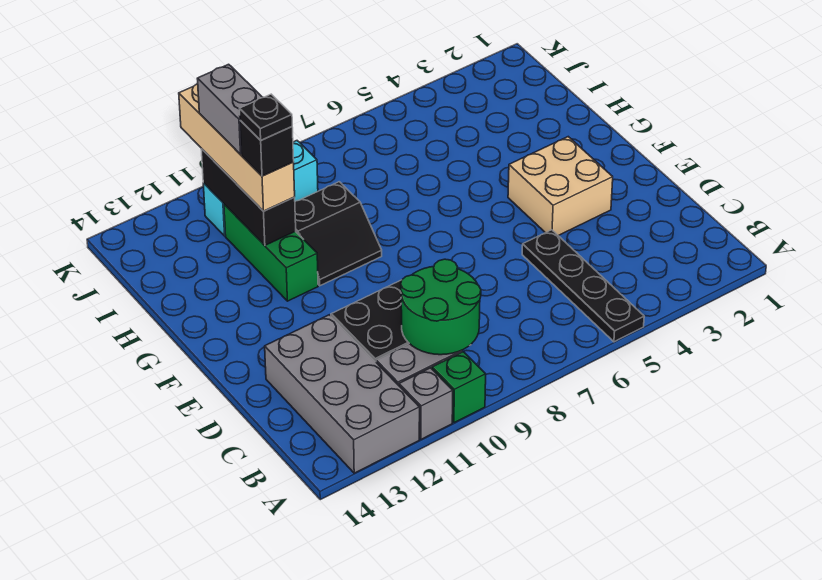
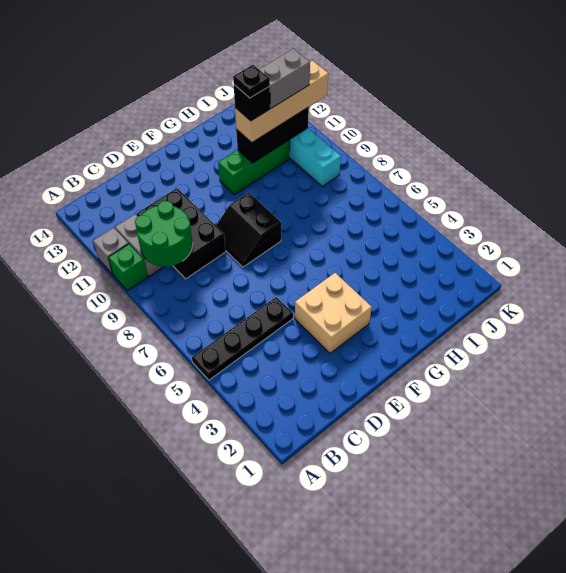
grey brick A12:D13 level 1 -> none
black slope G9:H10 level 1 top H -> black slope E8:F9 level 1 top F

